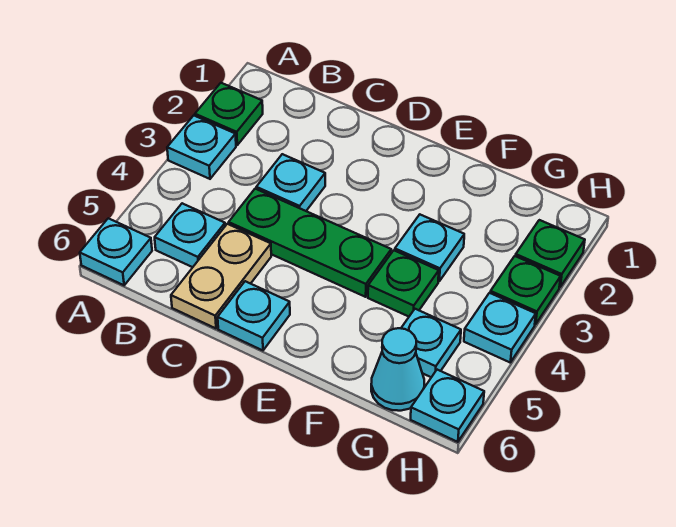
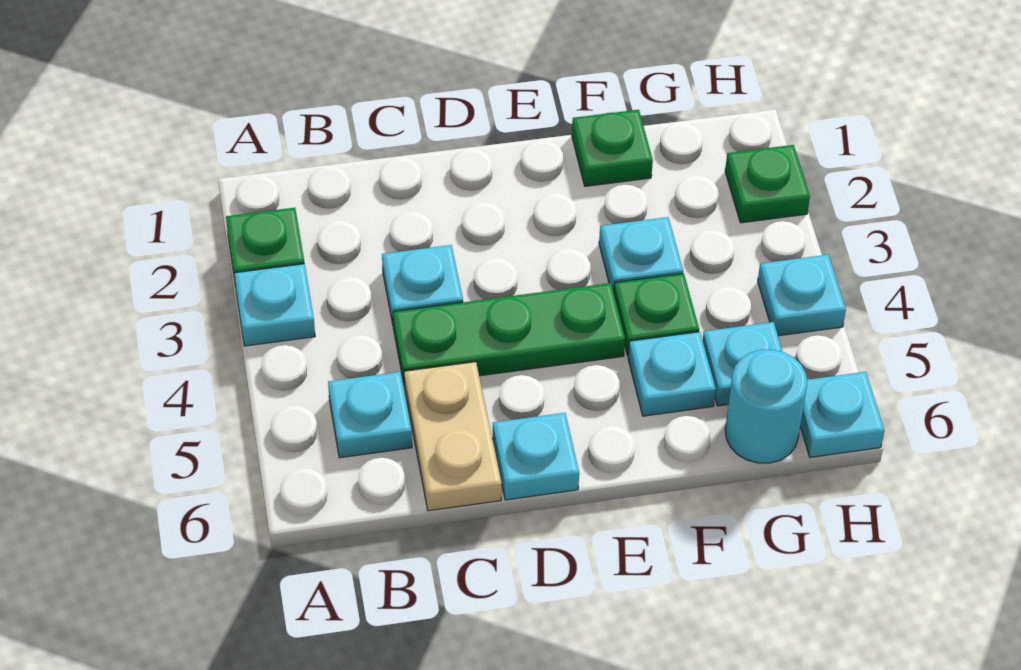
cyan plate A6 level 1 -> cyan plate F5 level 1
cyan cone G6 level 1 -> cyan round brick G6 level 1
green plate H3 level 1 -> green plate F1 level 1

